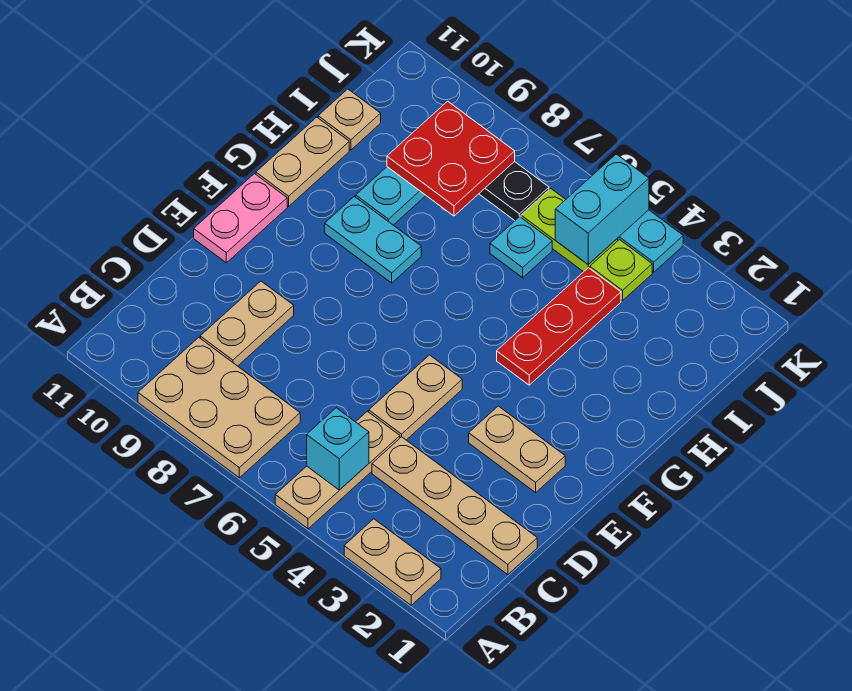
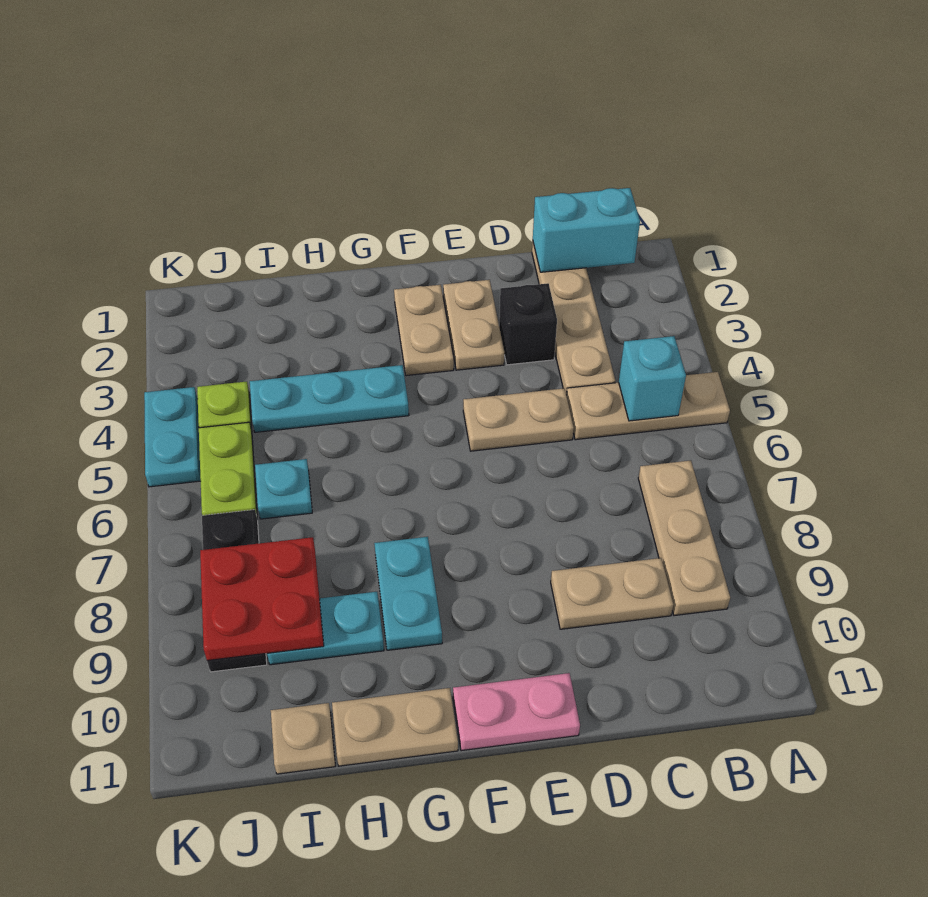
tan plate A2:A3 level 1 -> tan plate F2:F3 level 1
tan plate A7:B9 level 1 -> tan plate B7:B9 level 1
none -> black brick D3 level 1
red plate G4:I4 level 1 -> cyan plate G4:I4 level 1
cyan brick J5:K5 level 2 -> cyan brick B1:C1 level 2

